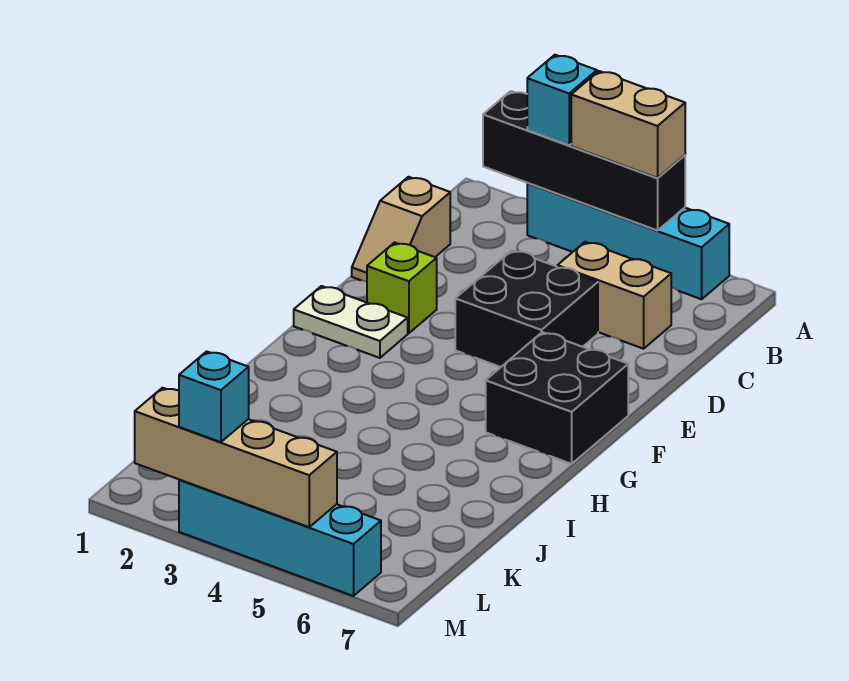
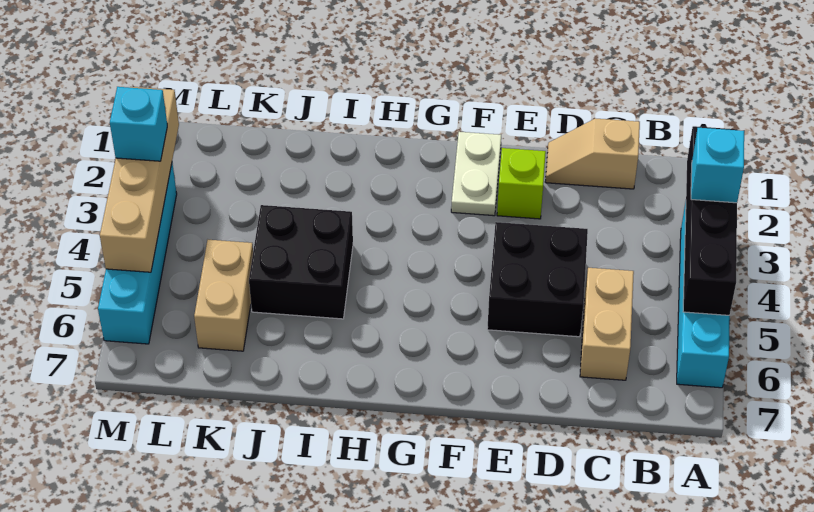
tan brick A4:A5 level 3 -> tan brick K5:K6 level 1
black brick F6:G7 level 1 -> black brick I4:J5 level 1

